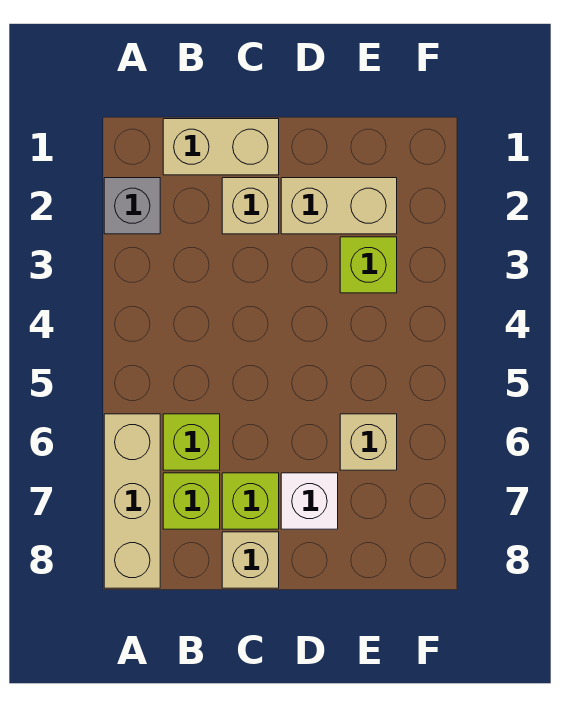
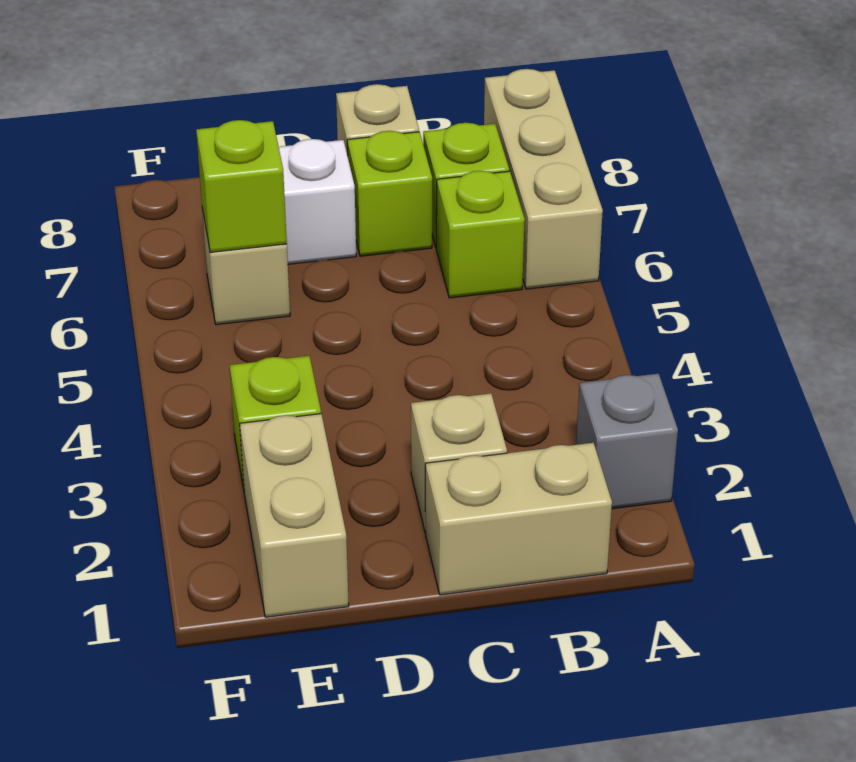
tan brick D2:E2 level 1 -> tan brick E1:E2 level 1
none -> lime brick E6 level 2

